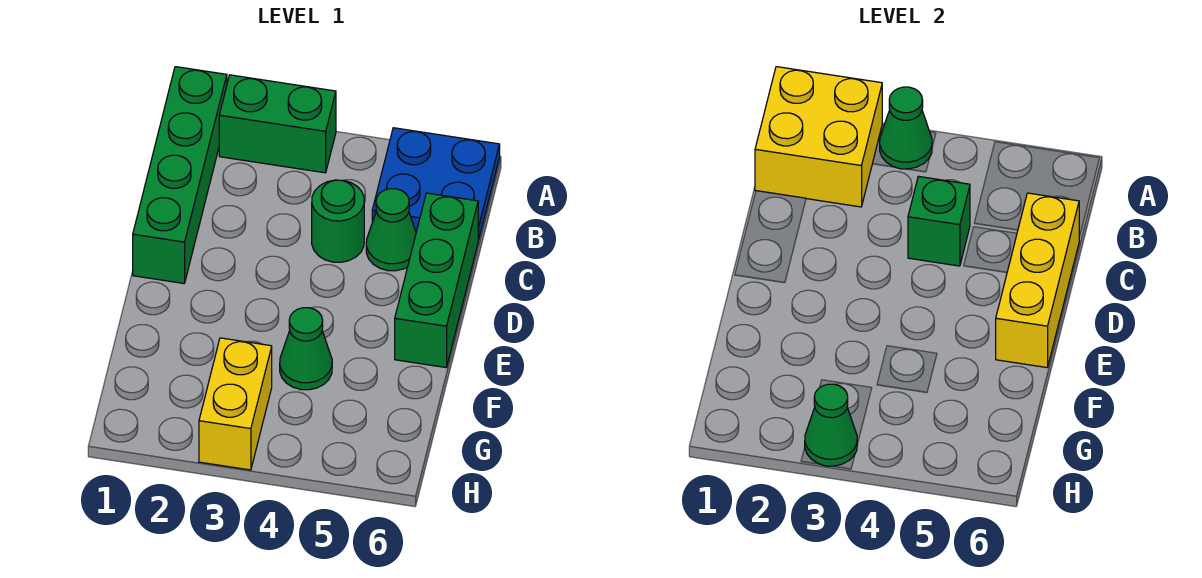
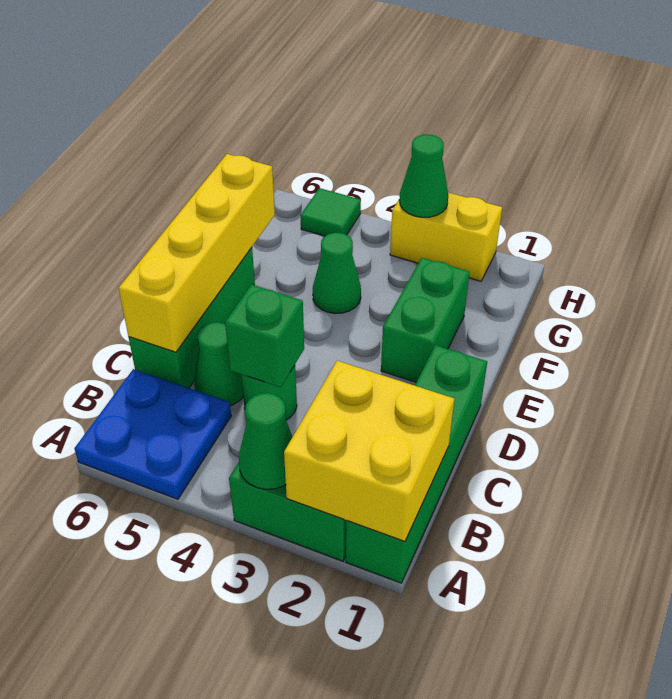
yellow brick C6:E6 level 2 -> yellow brick C6:F6 level 2
none -> green brick E2:F2 level 1
yellow brick G3:H3 level 1 -> yellow brick H2:H3 level 1
none -> green tile H5 level 1

